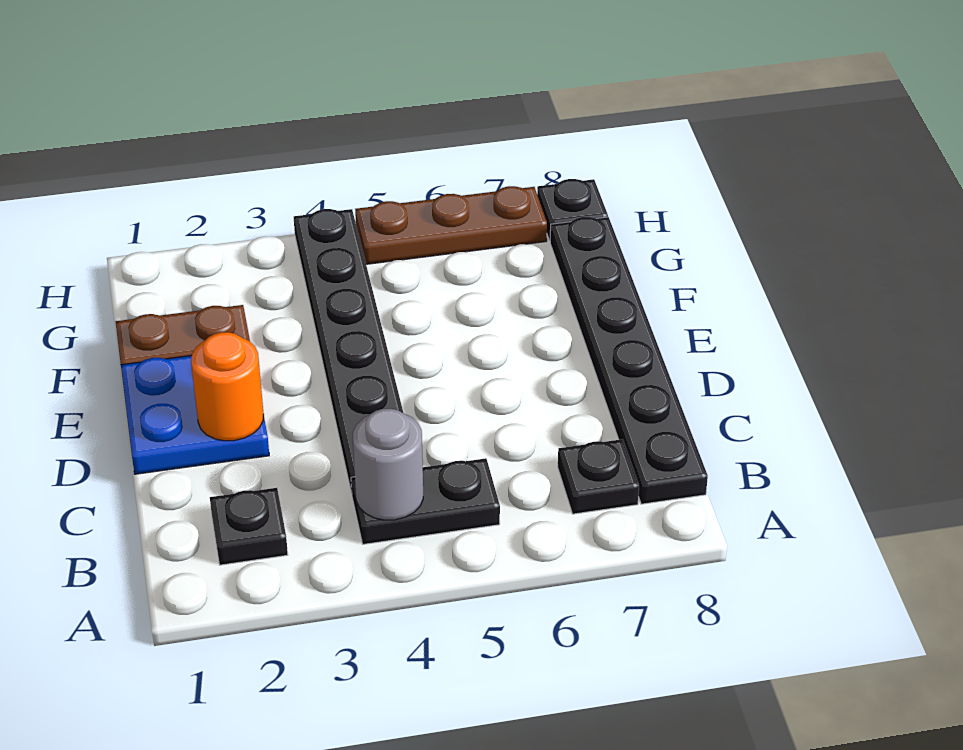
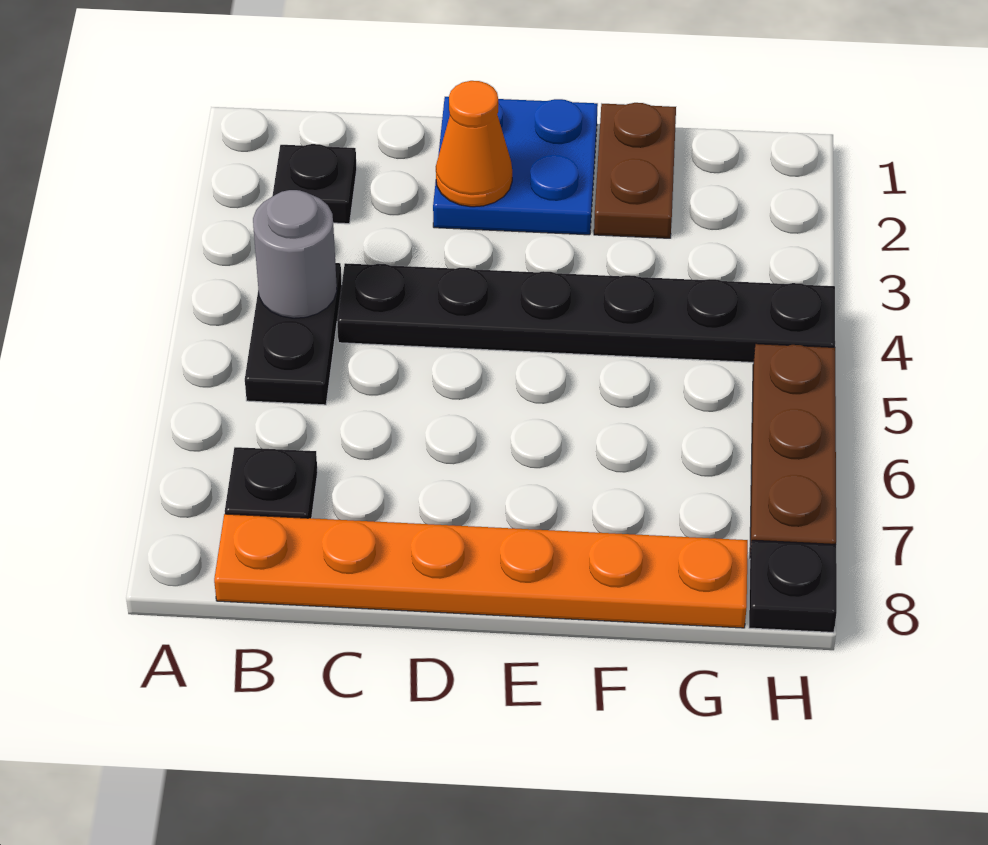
black plate B8:G8 level 1 -> orange plate B8:G8 level 1
orange round brick D2 level 2 -> orange cone D2 level 2

